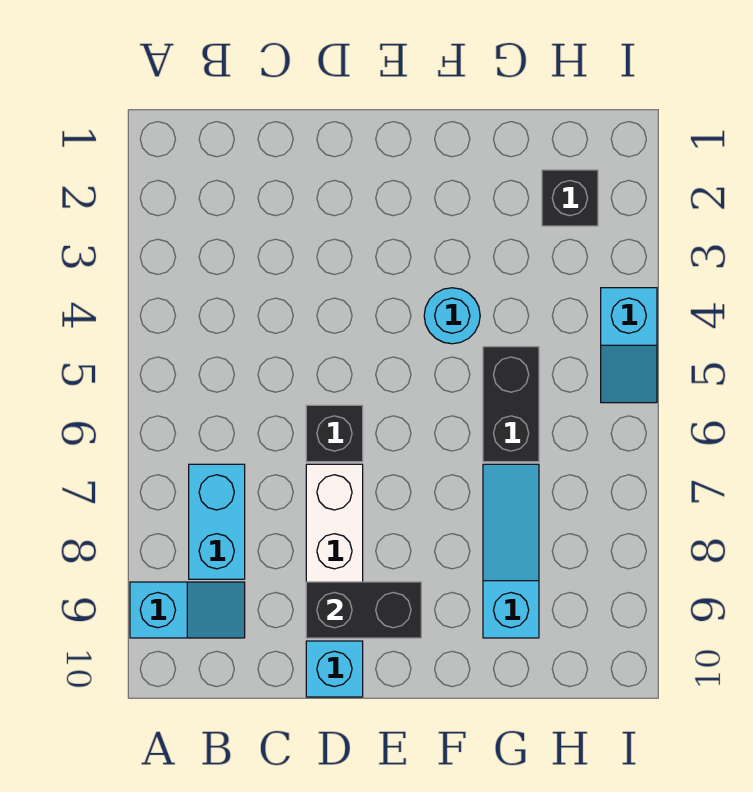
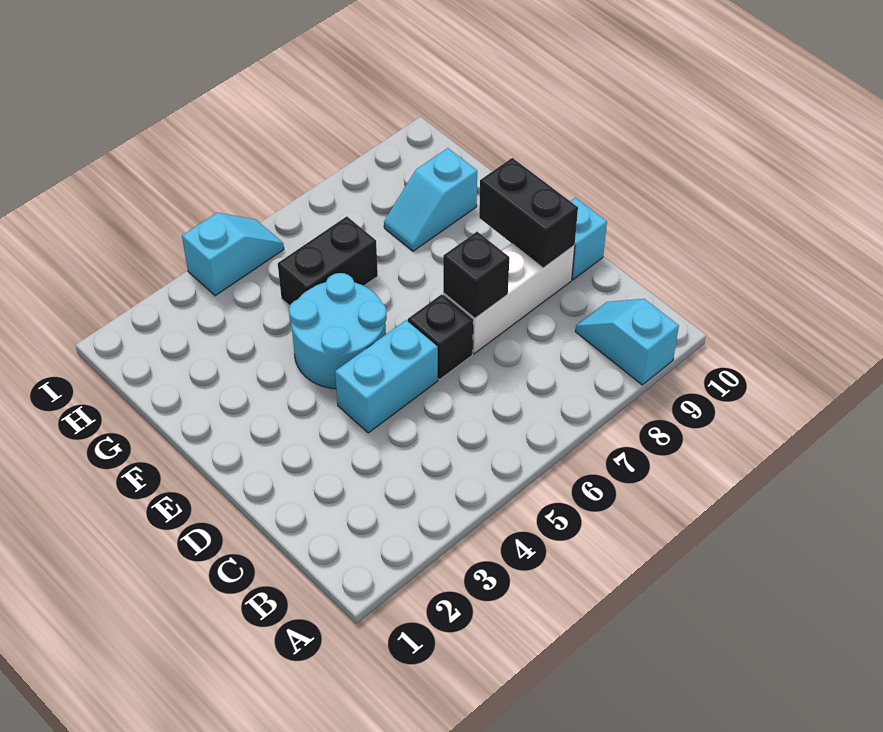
cyan brick B7:B8 level 1 -> cyan brick D4:D5 level 1
cyan round brick F4 level 1 -> cyan round brick E4:F5 level 1
cyan slope G7:G9 level 1 top 9 -> cyan slope G8:G9 level 1 top 9
black brick H2 level 1 -> black brick D7 level 2

